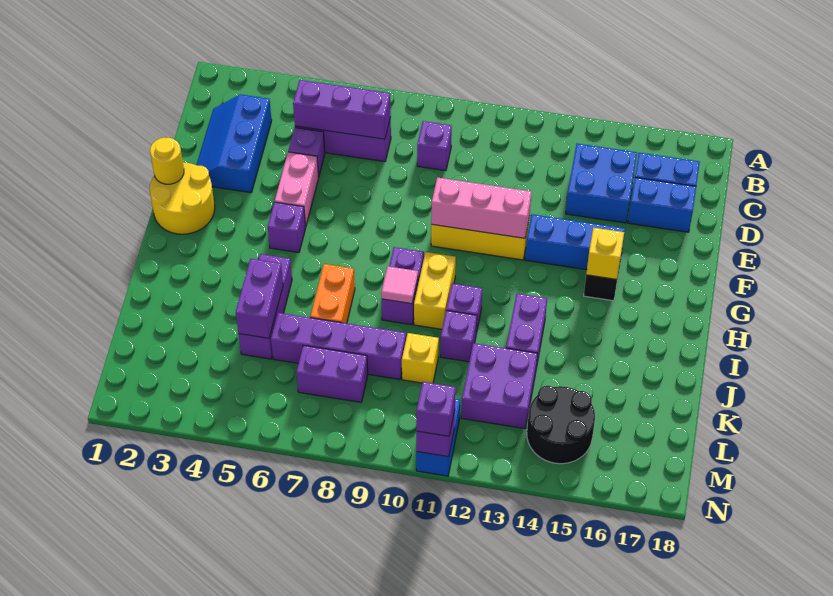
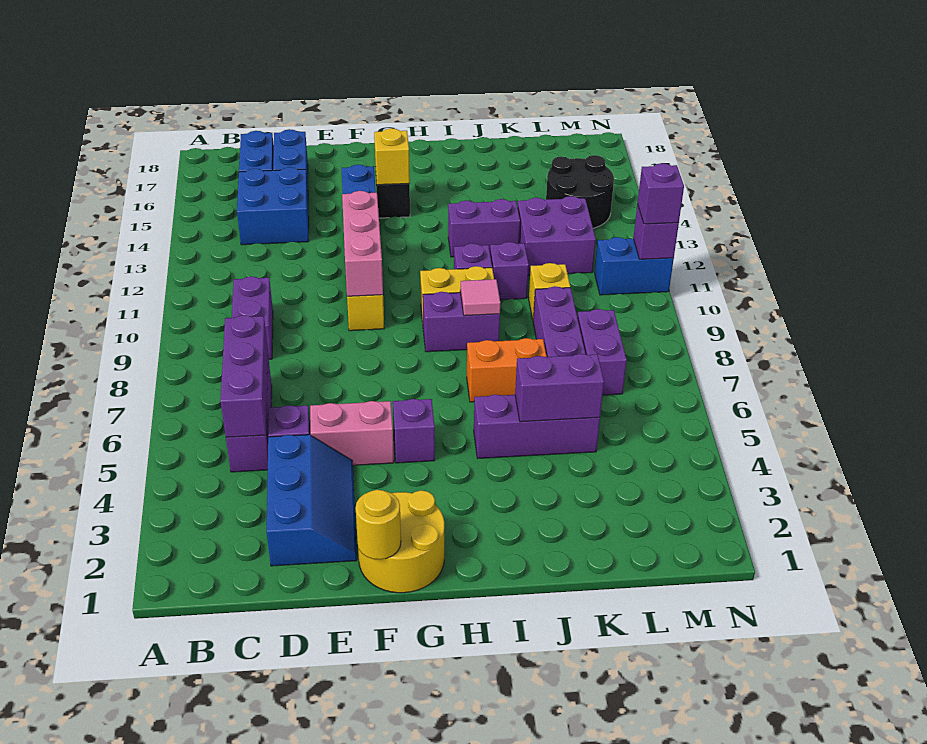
blue slope C2:E3 level 1 top 3 -> blue slope D2:E4 level 1 top D
purple brick C9 level 1 -> purple brick C9:C10 level 1

